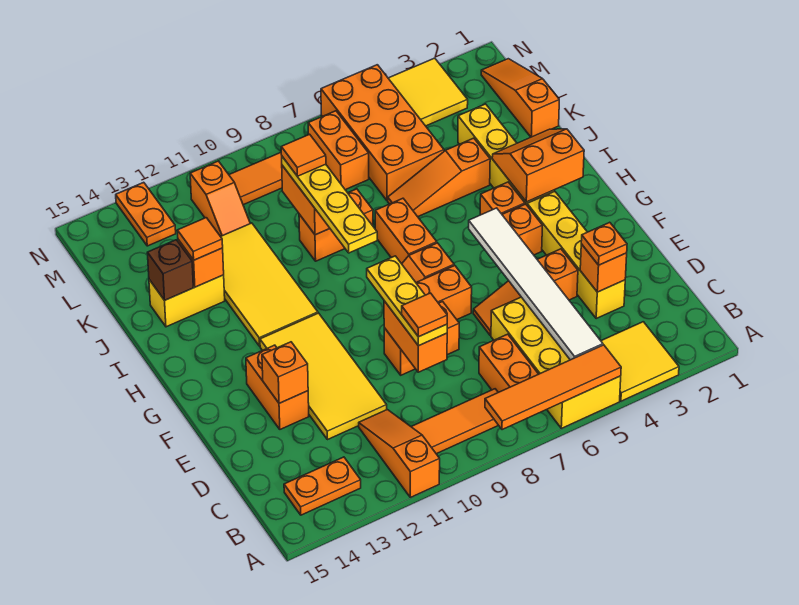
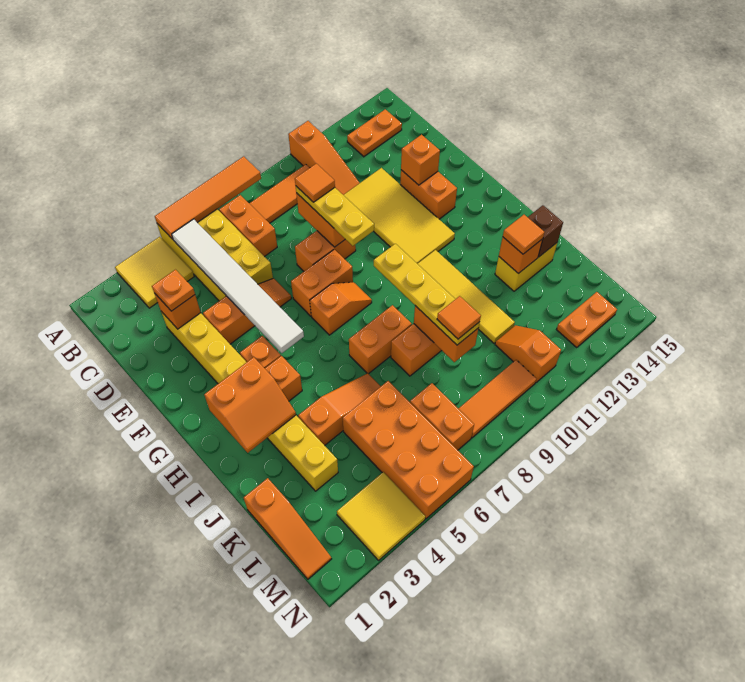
orange brick H7:I7 level 1 -> orange brick I7:I8 level 1
yellow tile H11:K12 level 1 -> yellow tile H11:K11 level 1
orange plate M13:N13 level 1 -> orange plate M13:M14 level 1

